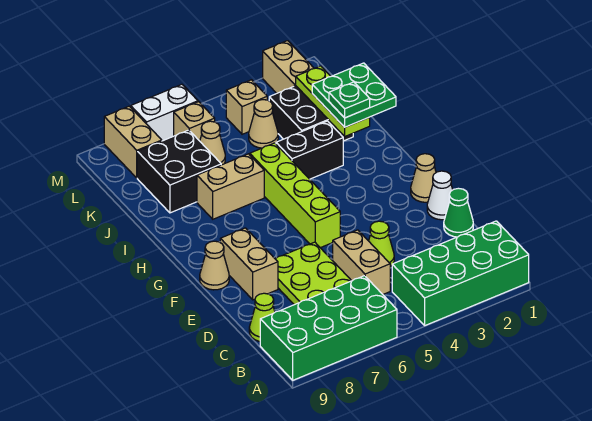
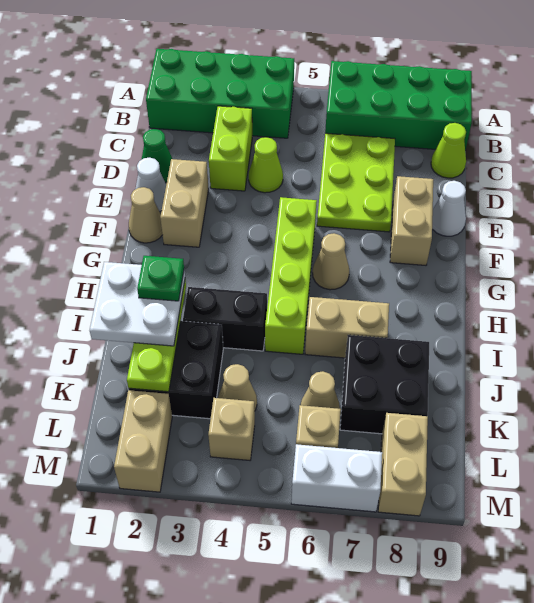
none -> lime brick C3:D3 level 1
tan brick C5:D5 level 1 -> tan brick E2:F2 level 1
none -> white cone E9 level 1
tan cone F9 level 1 -> tan cone G6 level 1
green plate I1:J2 level 3 -> white plate I1:J2 level 3

